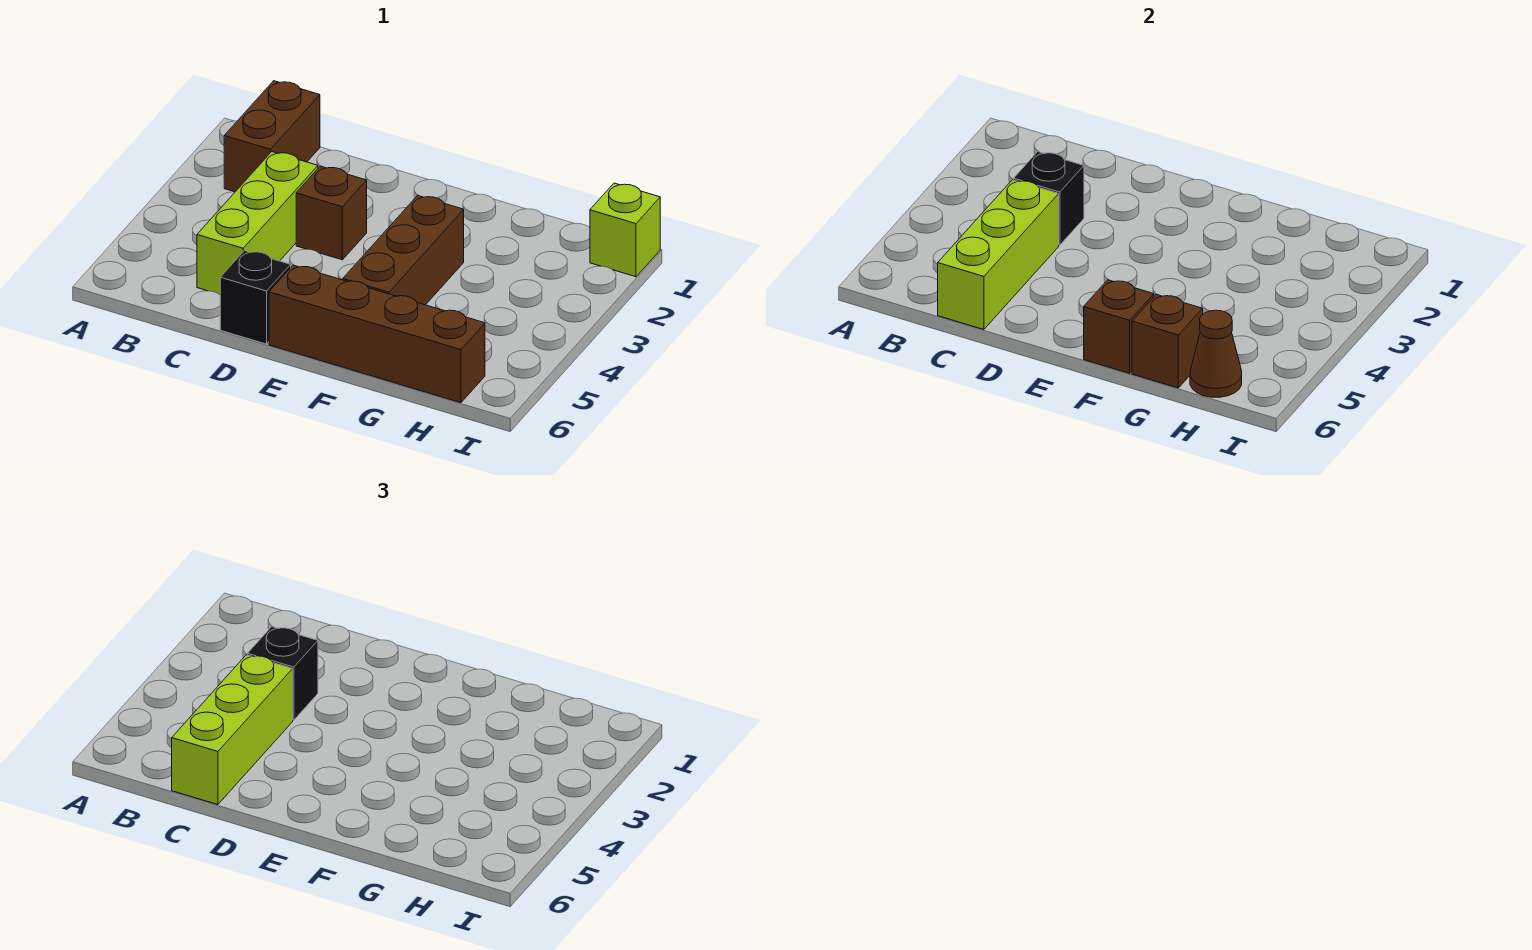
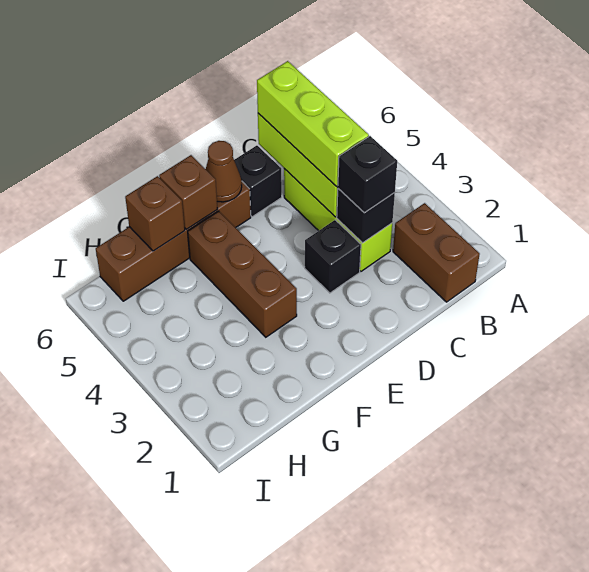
brown brick D3 level 1 -> black brick D3 level 1
brown cone H6 level 2 -> brown cone E6 level 2
lime brick I1 level 1 -> none

